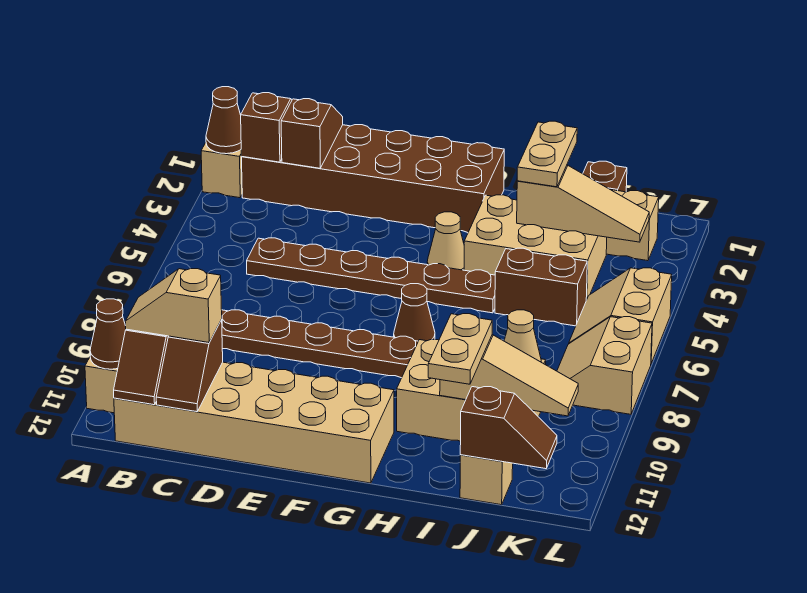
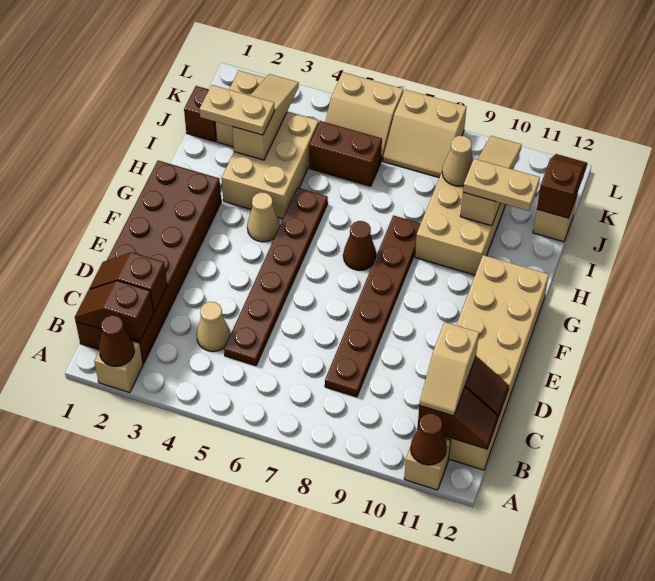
none -> tan cone C4 level 1
brown brick I5:J5 level 1 -> brown brick J5:J6 level 1

